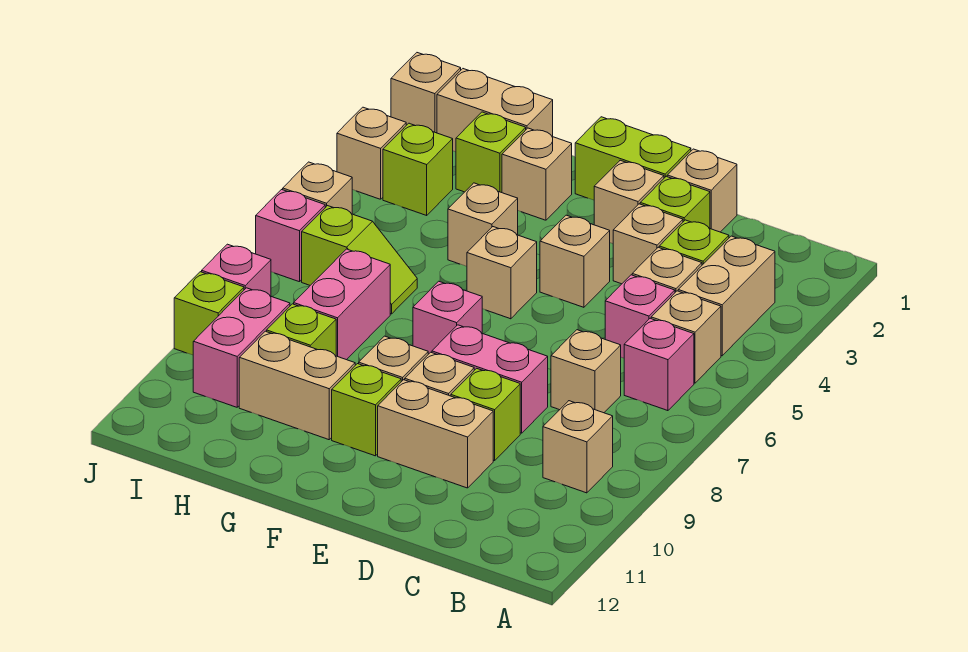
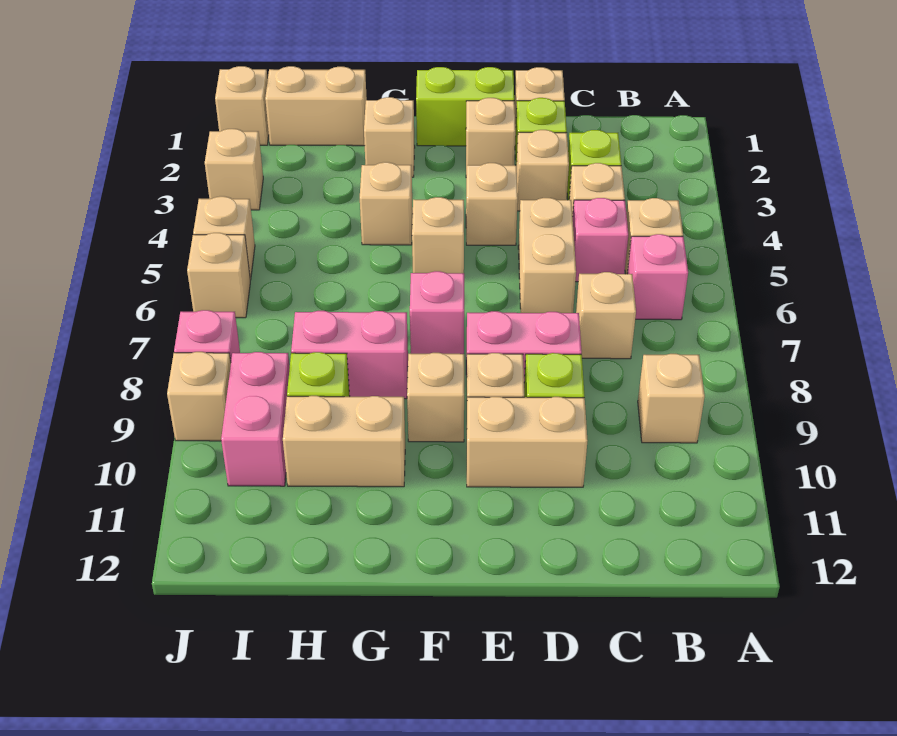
tan brick B3:B4 level 1 -> tan brick D5:D6 level 1
lime brick F10 level 1 -> none
lime brick H2 level 1 -> none
lime slope H6:I6 level 1 top I -> none
pink brick H7:H8 level 1 -> pink brick G8:H8 level 1
lime brick I3 level 1 -> none
pink brick J6 level 1 -> tan brick J6 level 1
lime brick J9 level 1 -> tan brick J9 level 1

